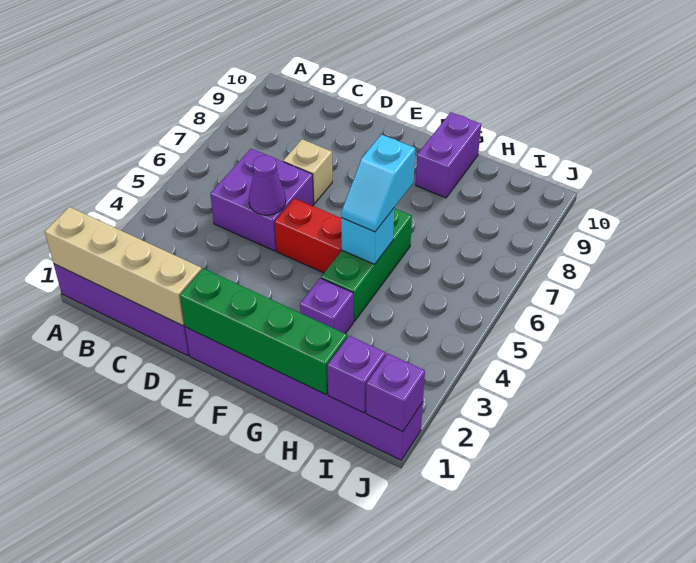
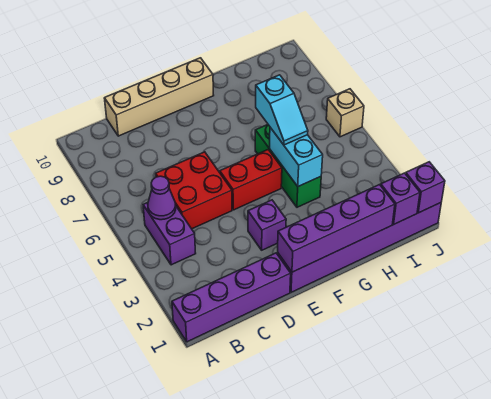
tan brick A1:D1 level 2 -> tan brick C10:F10 level 1
purple brick C5:D6 level 1 -> red brick C5:D6 level 1
purple cone D5 level 2 -> purple cone B5 level 2
tan brick D7 level 1 -> tan brick J6 level 1
green brick E1:H1 level 2 -> purple brick E1:H1 level 2
purple brick G3 level 1 -> purple brick E3 level 1
cyan brick G5 level 2 -> cyan brick G4:G5 level 2
purple brick G9:G10 level 1 -> purple brick B4:B5 level 1

